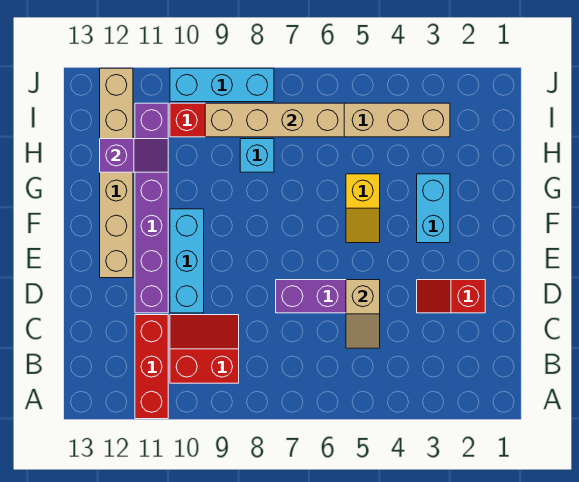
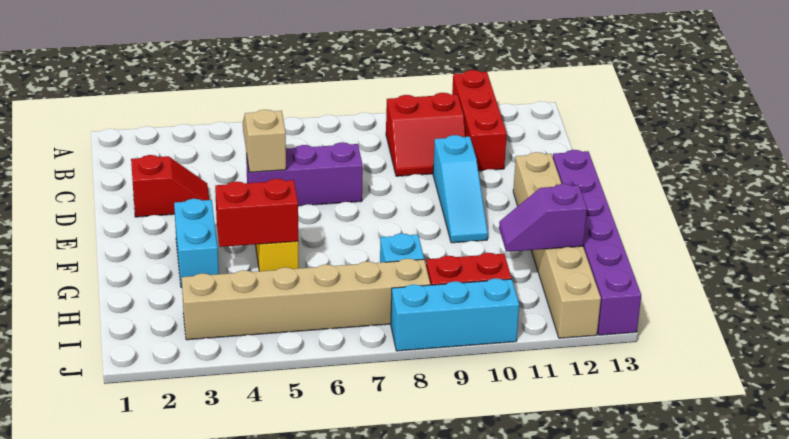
cyan brick D10:F10 level 1 -> cyan slope D10:F10 level 1 top D
purple brick D11:I11 level 1 -> purple brick E13:J13 level 1
none -> red brick G4:G5 level 2
tan brick I6:I9 level 2 -> none

